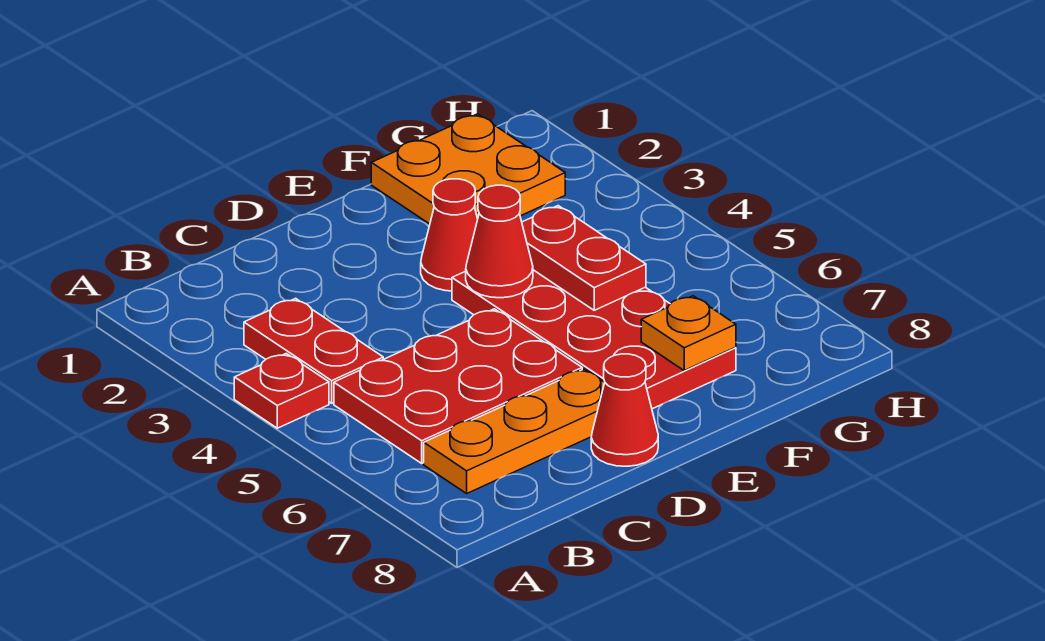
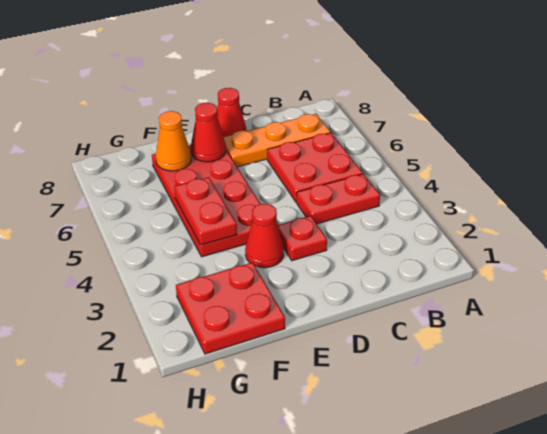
red plate A4 level 1 -> red plate D3 level 1
red plate B3:B4 level 1 -> red plate B4:C4 level 1
red plate B5:D6 level 1 -> red plate B5:C6 level 1
red cone E4 level 2 -> red cone E7 level 2
orange plate F1:G2 level 1 -> red plate F1:G2 level 1
orange plate F7 level 2 -> orange cone F7 level 2

